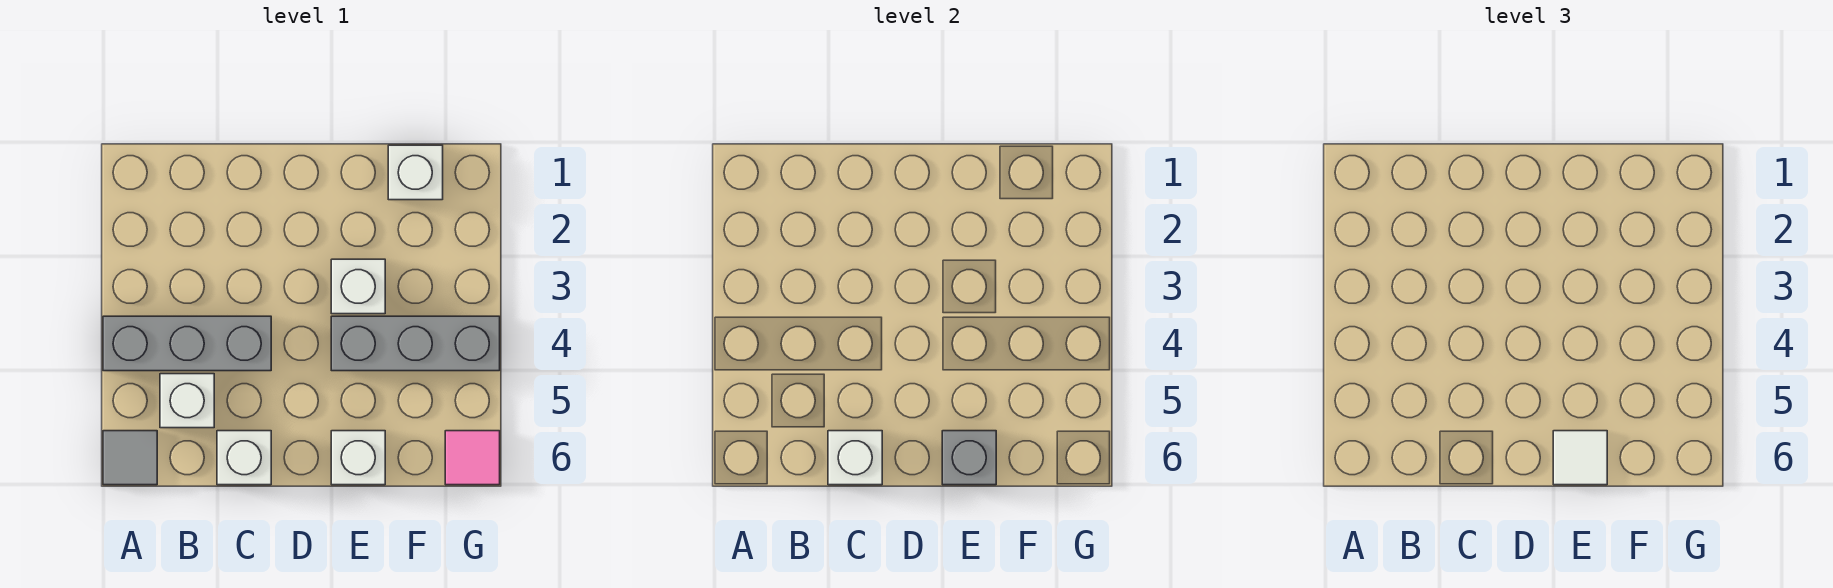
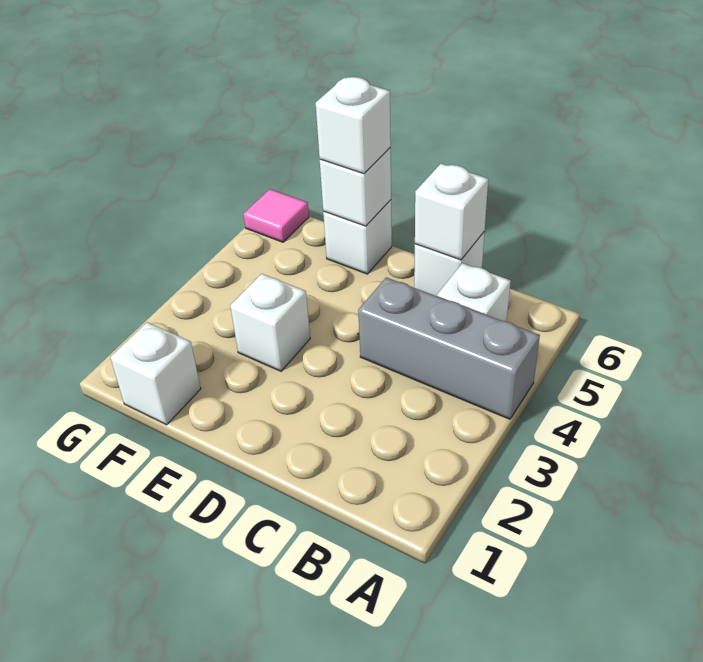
grey tile A6 level 1 -> none
grey brick E4:G4 level 1 -> none
grey brick E6 level 2 -> white brick E6 level 2
white tile E6 level 3 -> white brick E6 level 3

